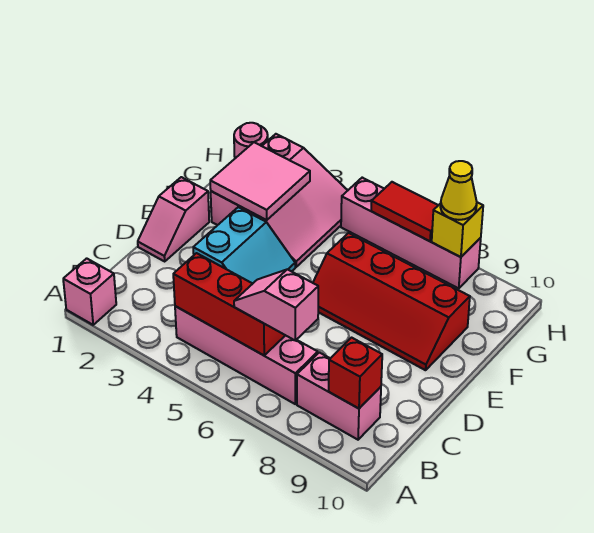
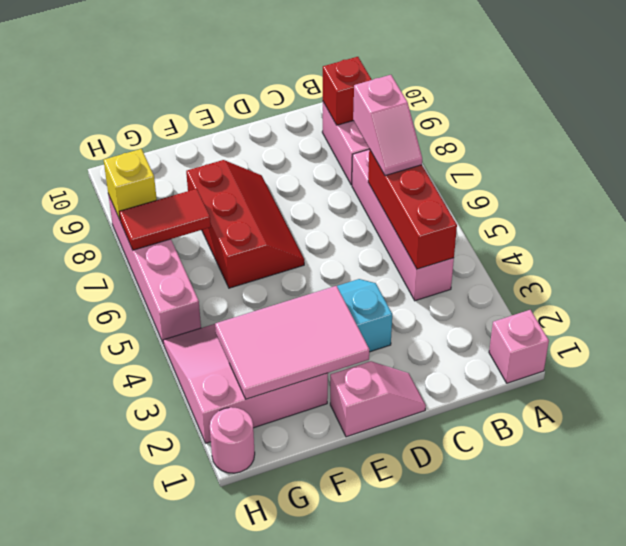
red slope E6:F9 level 1 top F -> red slope E6:F8 level 1 top F
pink tile F2:G3 level 2 -> pink tile E2:G3 level 2
red tile H6:H7 level 2 -> red tile G7:H7 level 2
yellow cone H8 level 3 -> none

